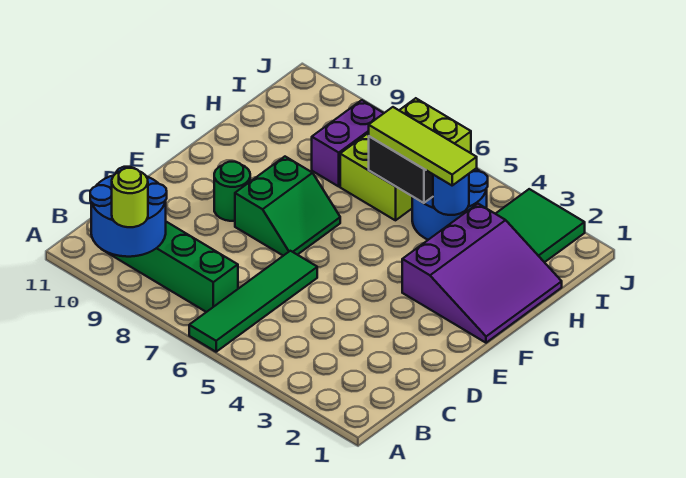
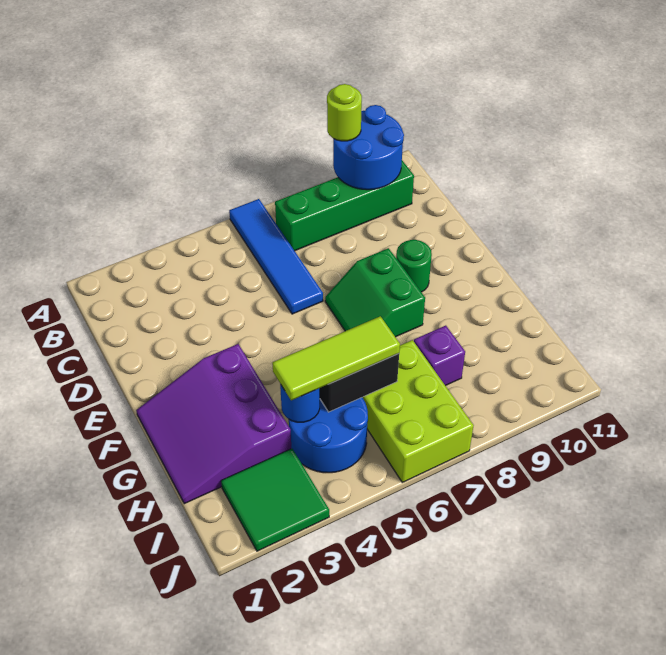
green tile A6:D6 level 1 -> blue tile A6:D6 level 1
purple brick H8:I8 level 1 -> purple brick H8 level 1

